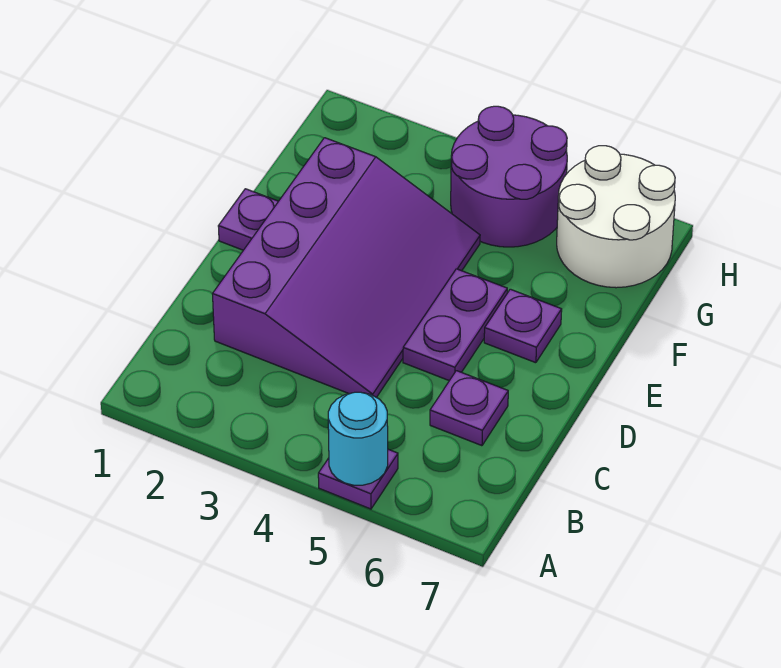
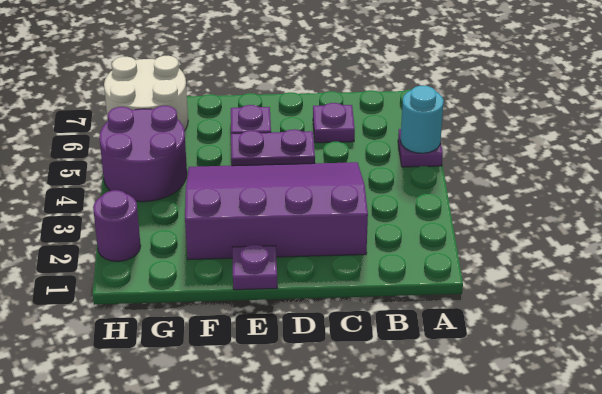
none -> purple round brick H2 level 1

